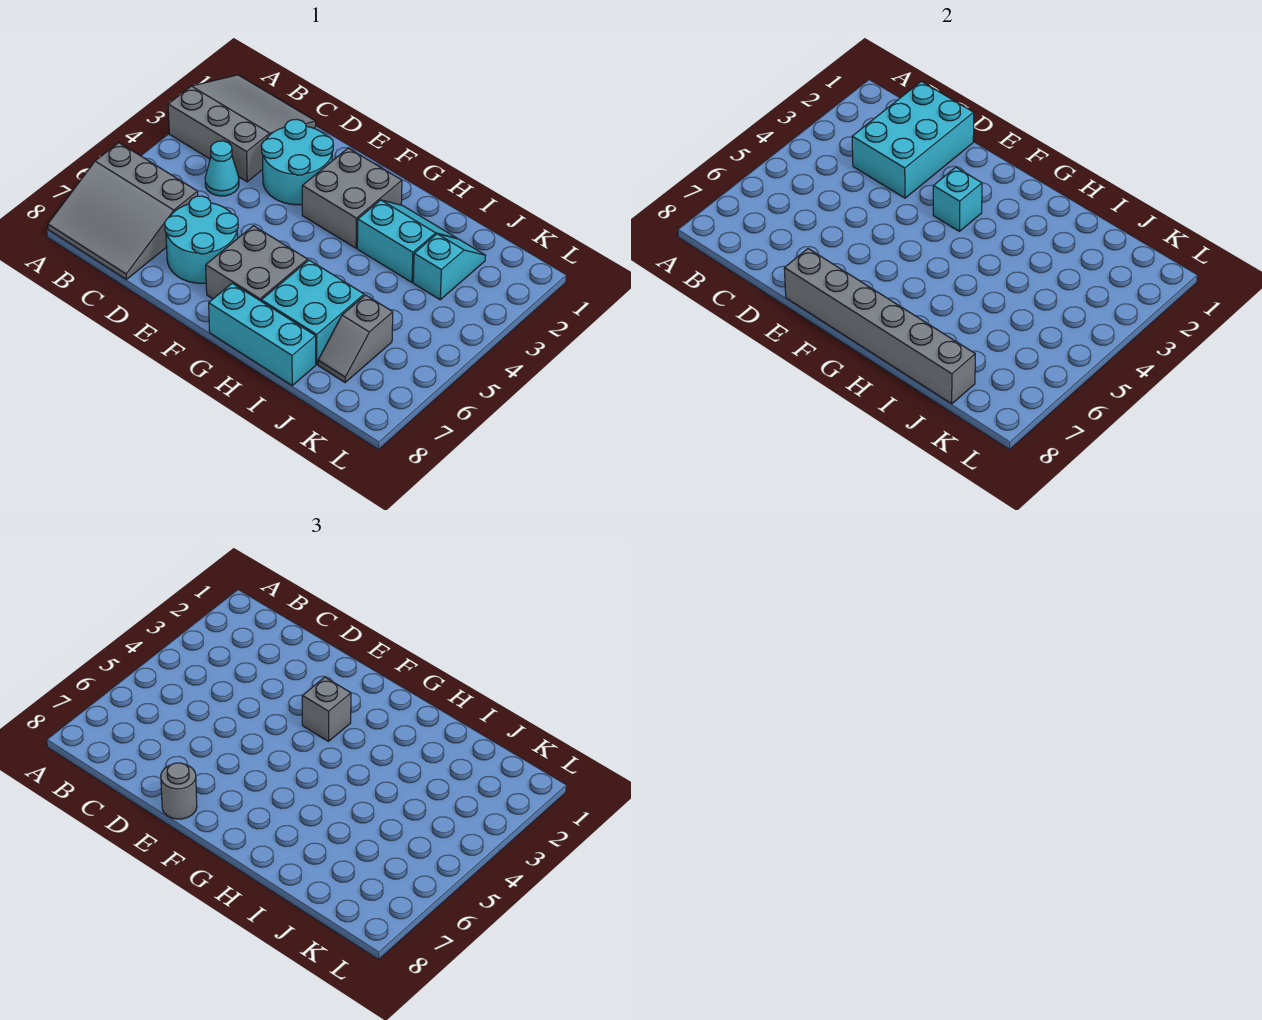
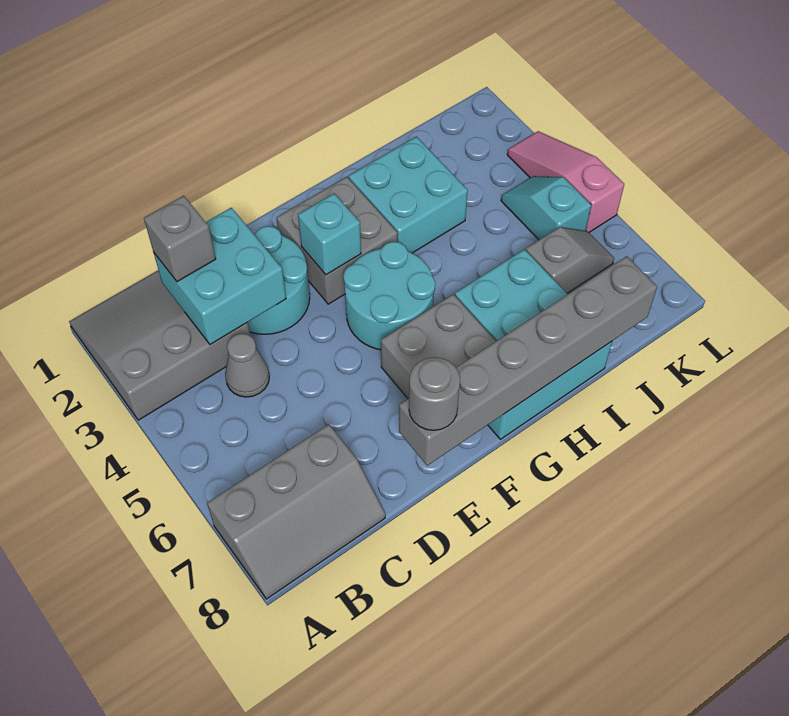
grey slope A6:C8 level 1 top 6 -> grey slope A7:C8 level 1 top 7
cyan brick C1:D3 level 2 -> cyan brick C2:D3 level 2
cyan cone C4 level 1 -> grey cone C4 level 1
cyan round brick D6:E7 level 1 -> cyan round brick F4:G5 level 1
grey brick F3 level 3 -> grey brick C2 level 3
cyan slope H2:I3 level 1 top 3 -> cyan brick H2:I3 level 1
cyan slope J2:J3 level 1 top 3 -> cyan slope K4:K5 level 1 top 5
grey slope J6:J7 level 1 top 6 -> grey slope J6:K6 level 1 top J
none -> pink slope L3:L5 level 1 top 5

